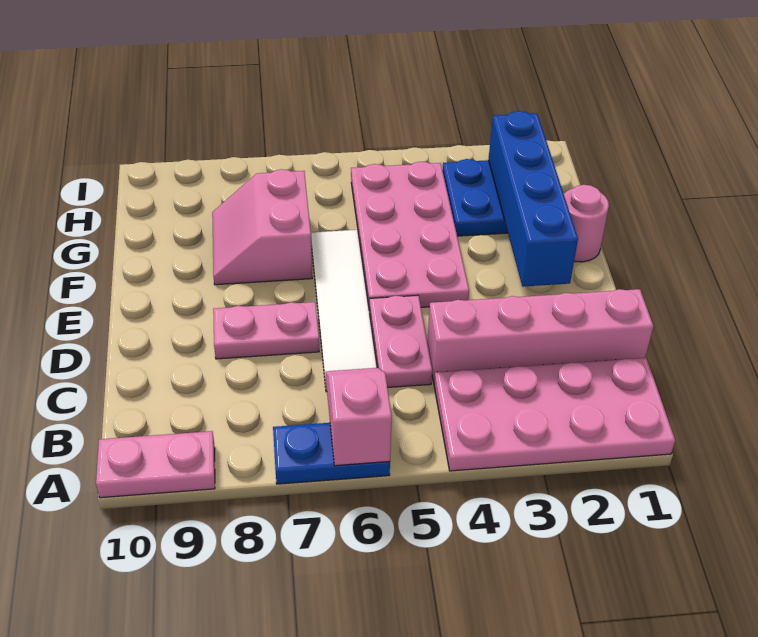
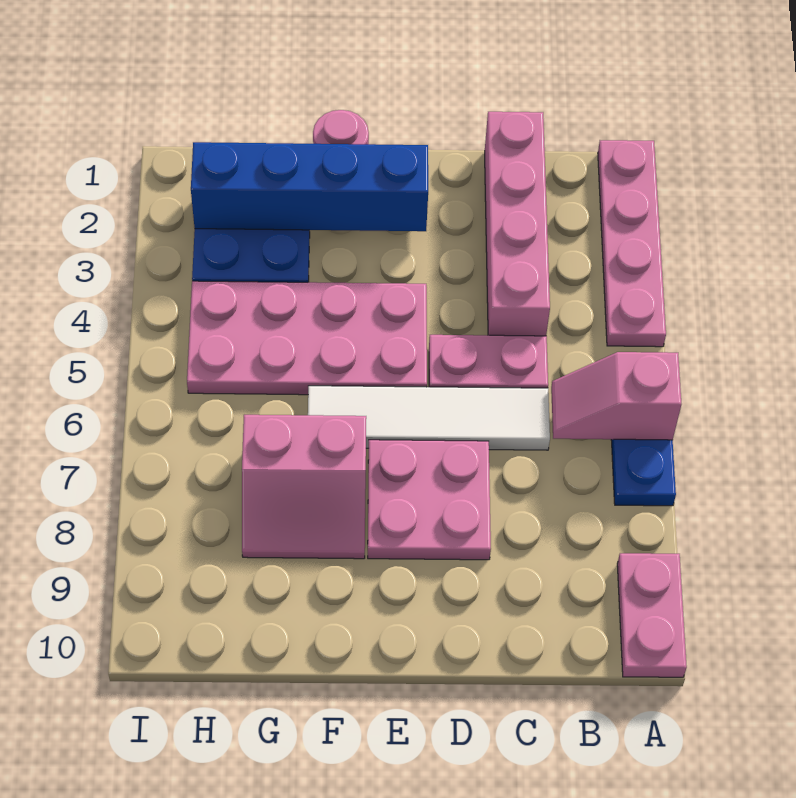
pink plate A1:B4 level 1 -> pink plate A1:A4 level 1
pink plate D7:D8 level 1 -> pink plate D7:E8 level 1

